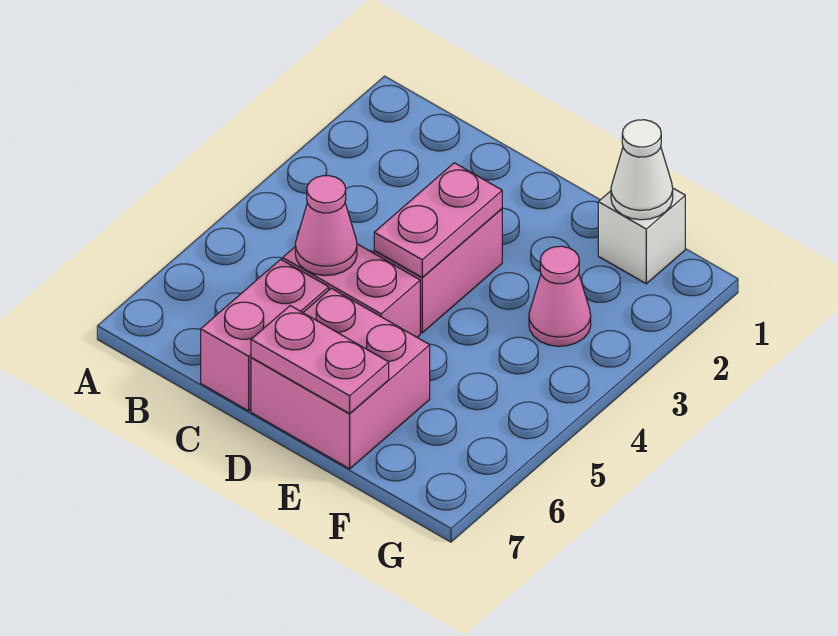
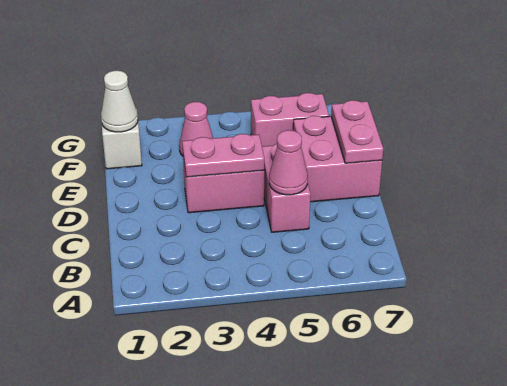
pink brick C6:C7 level 1 -> pink brick F5:F6 level 1

